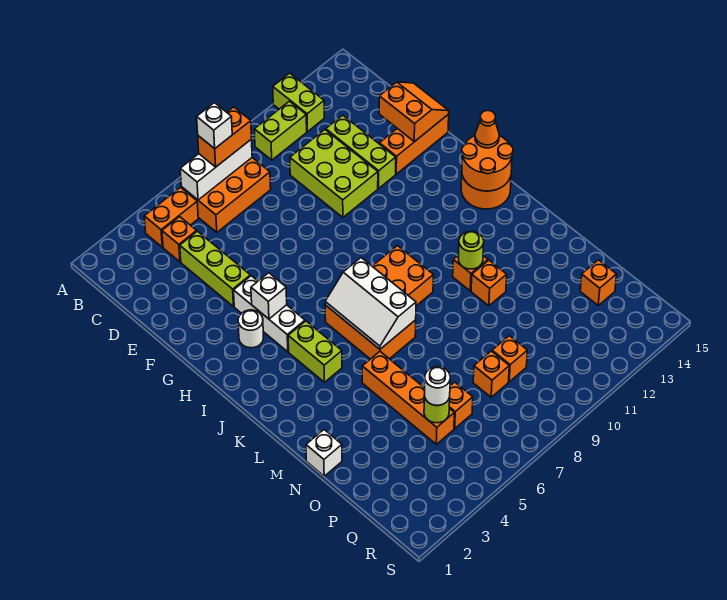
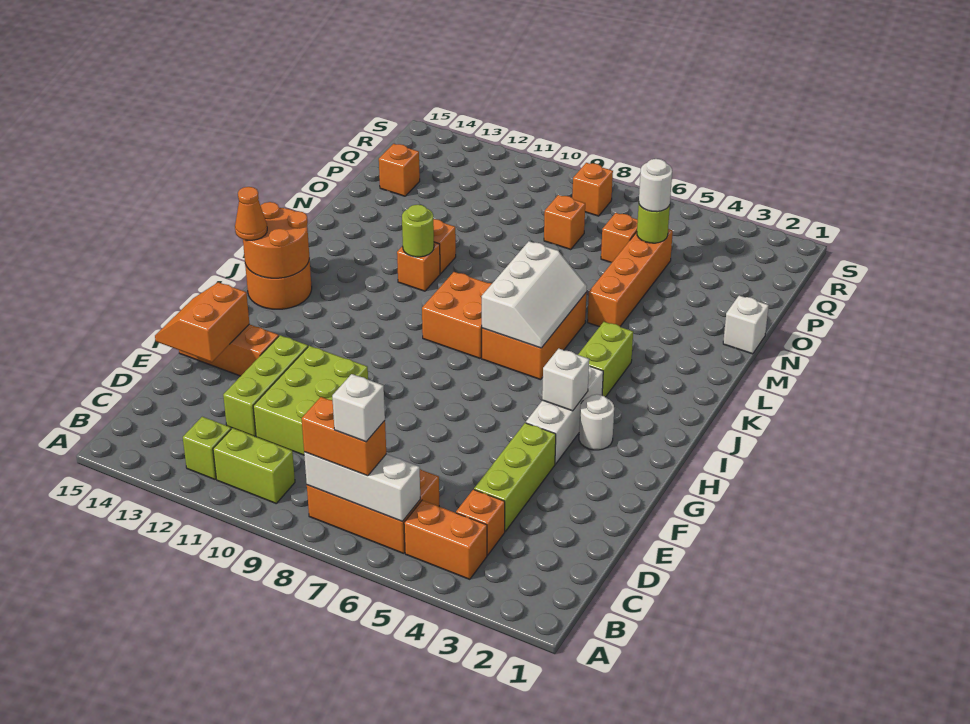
lime brick A12:B12 level 1 -> lime brick B12 level 1
orange brick P9 level 1 -> orange brick R8 level 1

